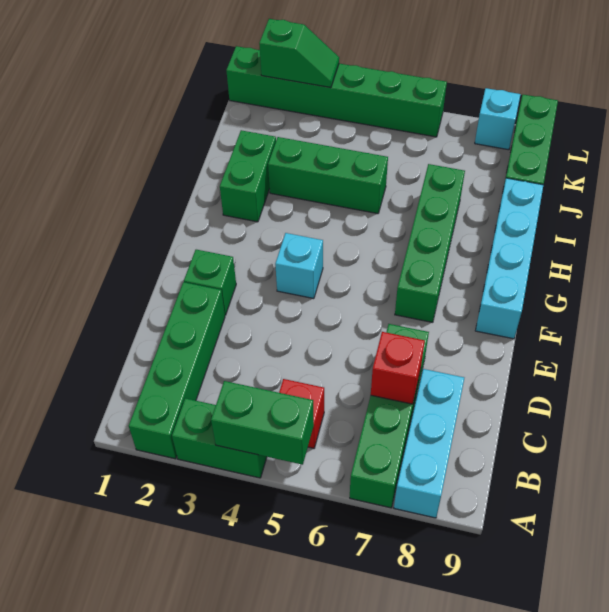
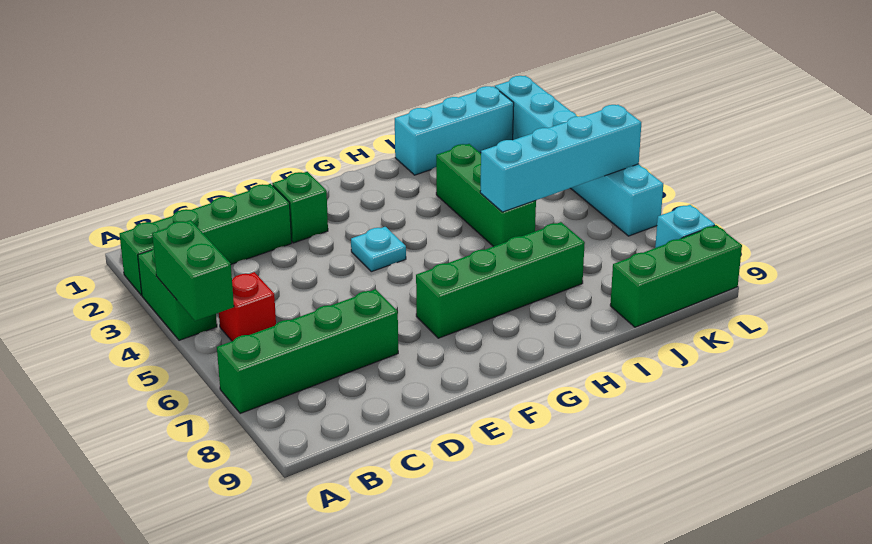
cyan brick A8:C8 level 1 -> cyan brick I1:K1 level 1
red brick C7 level 2 -> none
cyan brick F4 level 1 -> cyan plate F4 level 1
cyan brick F9:I9 level 1 -> cyan brick I5:L5 level 2
green brick H2:I2 level 1 -> none
green brick L1:L6 level 1 -> cyan brick L1:L6 level 1
green slope L2:L3 level 2 top 2 -> none

